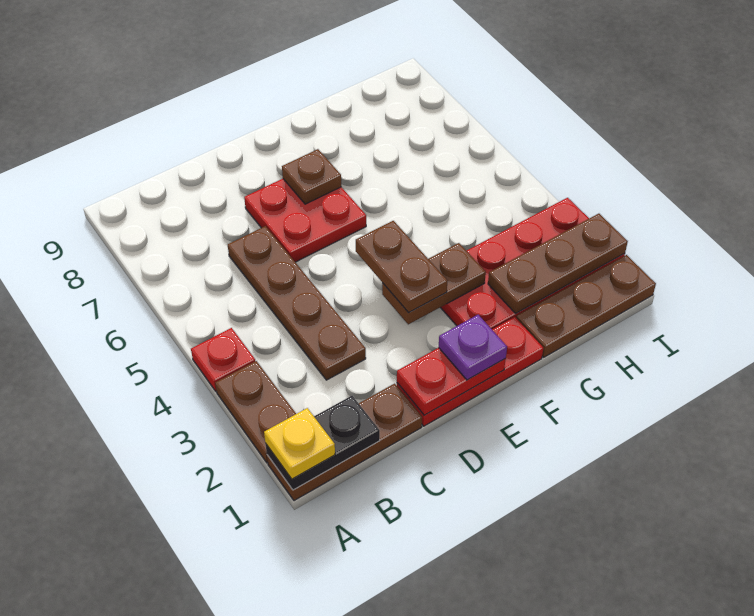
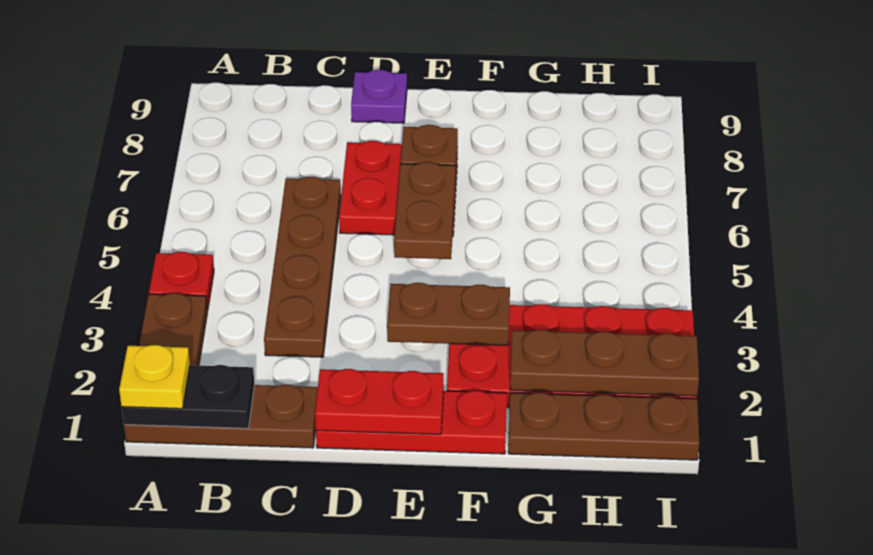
purple plate E1 level 3 -> purple plate D9 level 1
brown plate E3:E4 level 3 -> brown plate E5:E6 level 2

